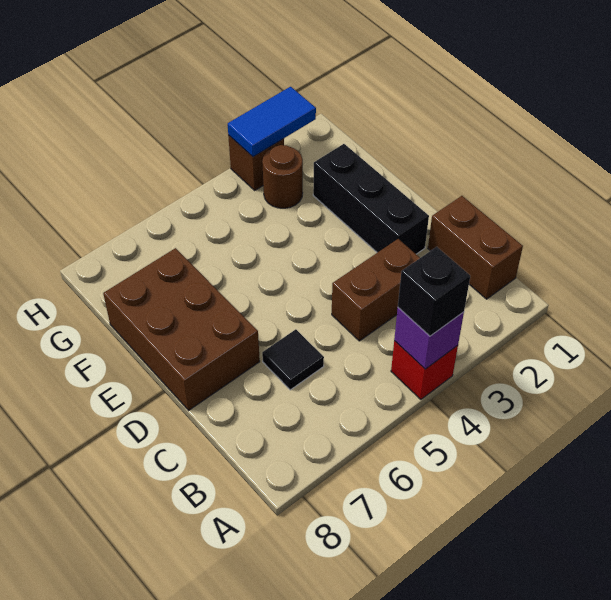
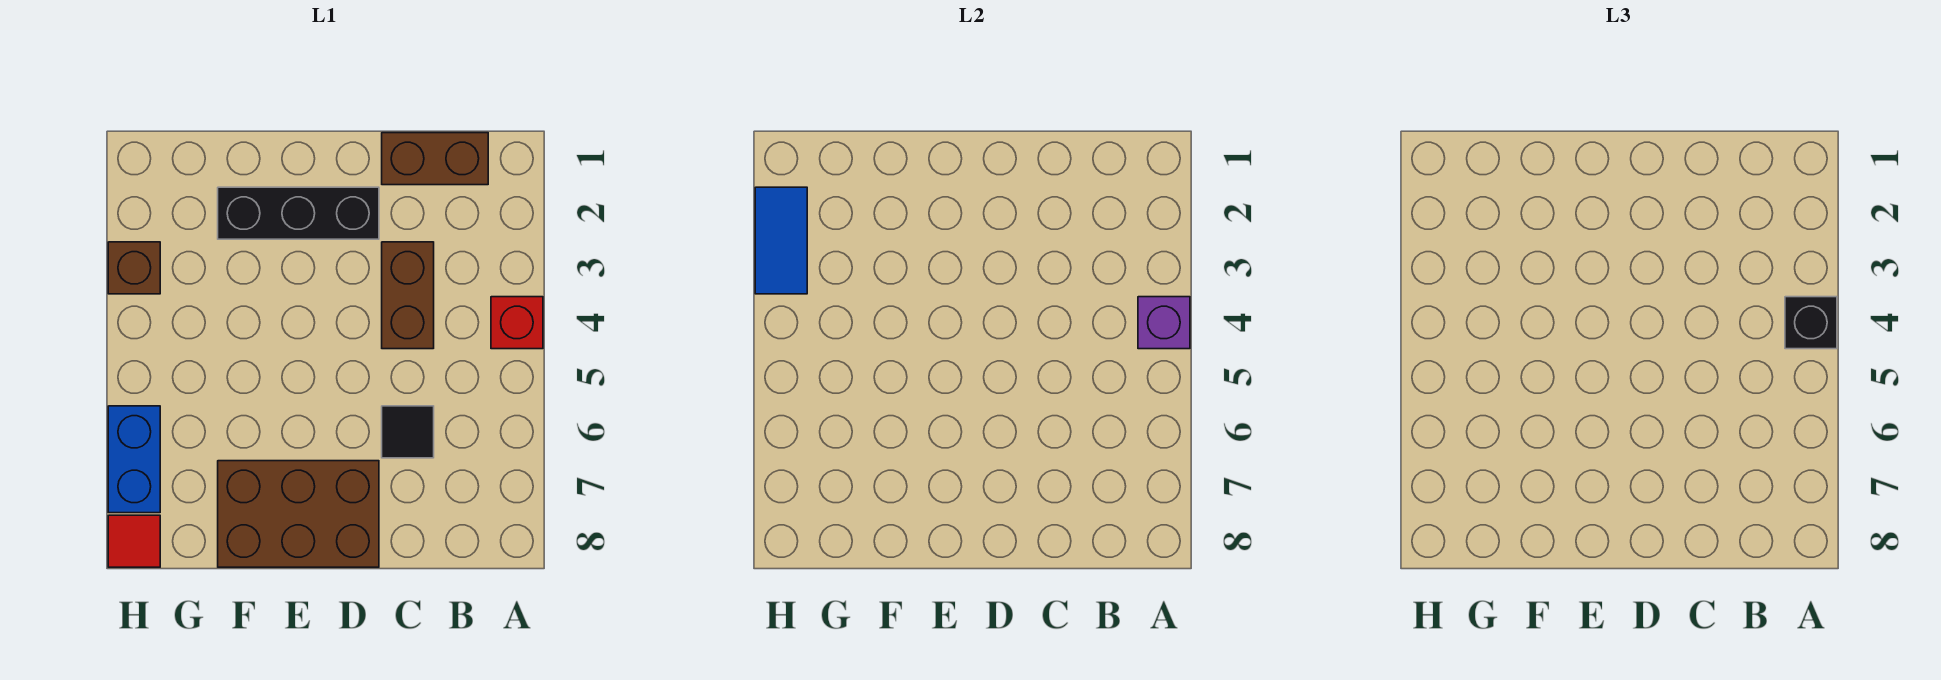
brown round brick G3 level 1 -> none
none -> blue brick H6:H7 level 1
none -> red tile H8 level 1

